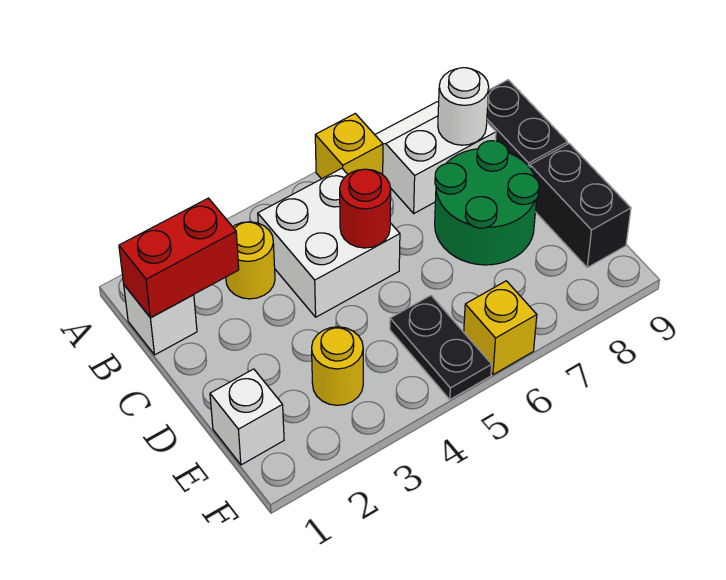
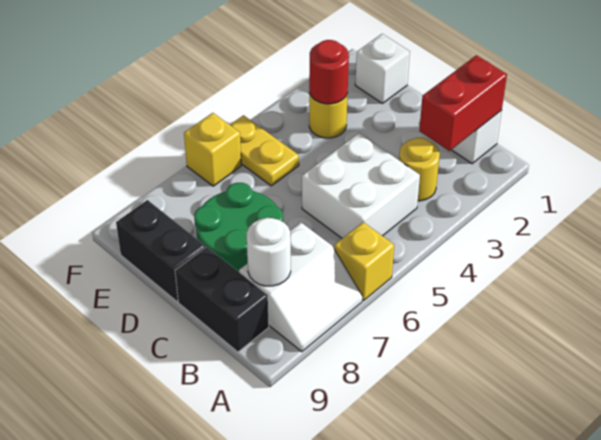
red round brick C5 level 2 -> red round brick E3 level 2
black plate E5:F5 level 1 -> yellow plate E5:F5 level 1

